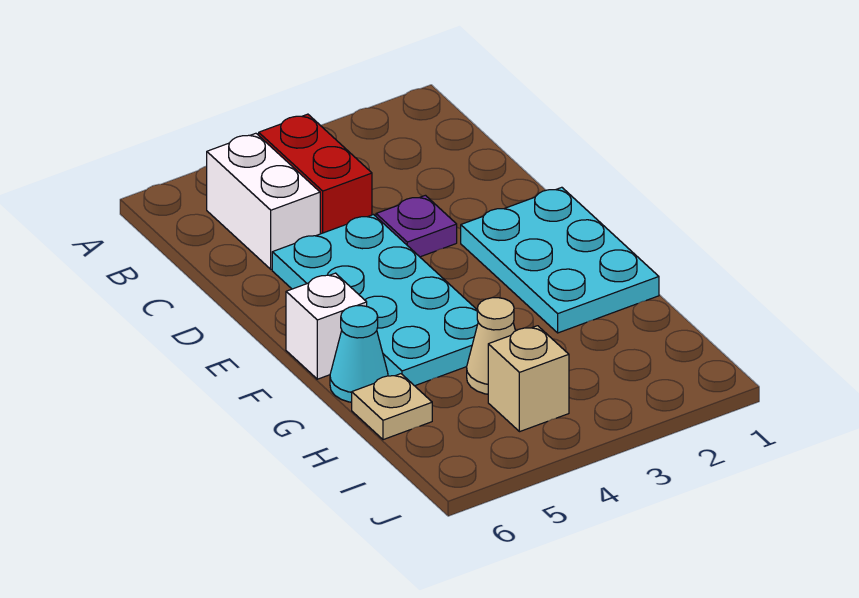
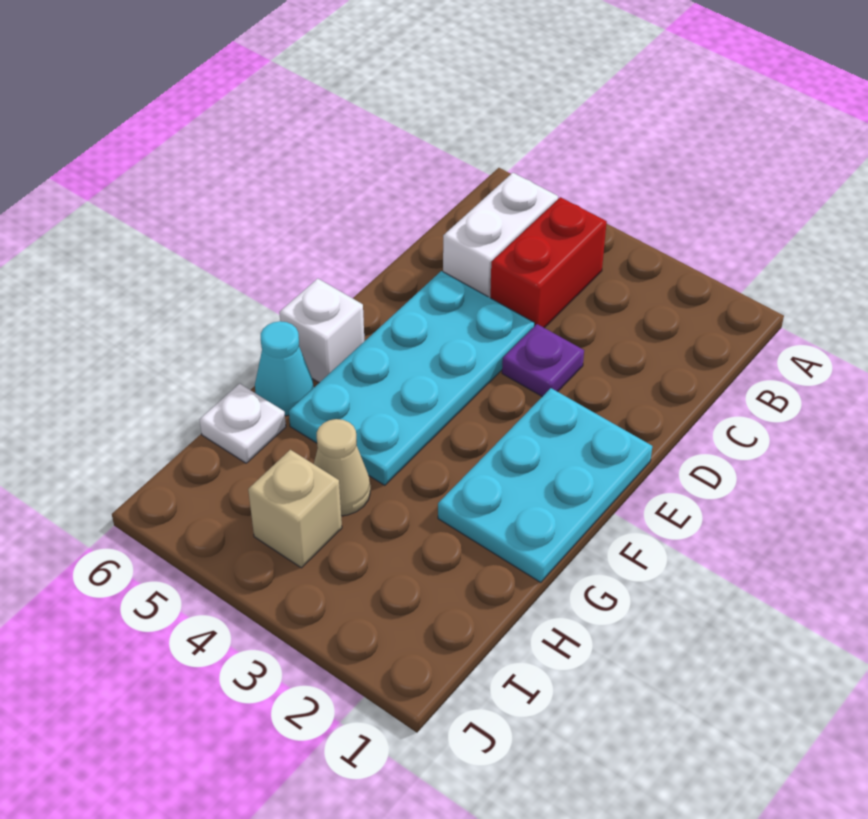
tan plate H6 level 1 -> white plate H6 level 1

